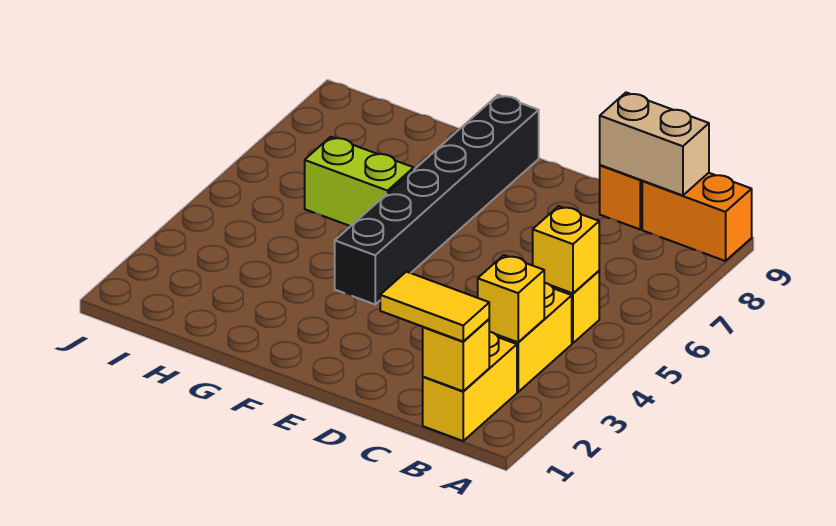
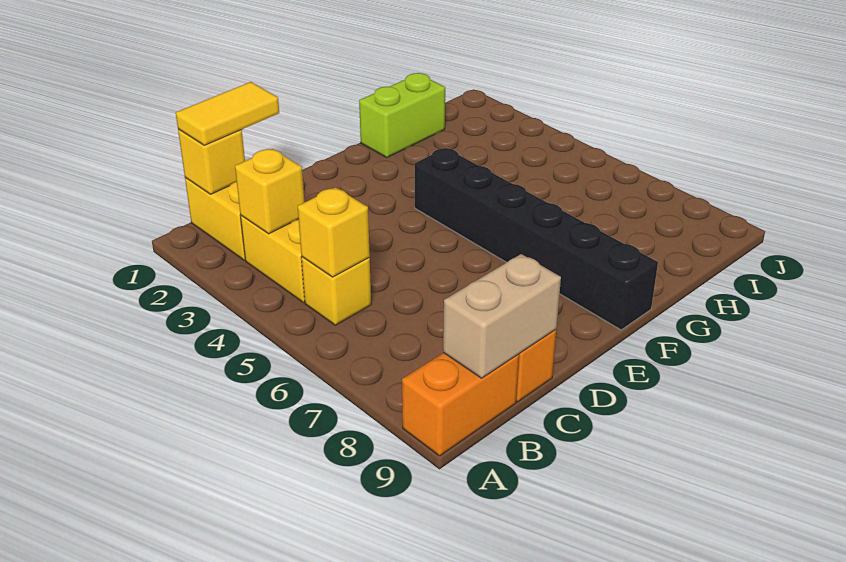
lime brick G6:H6 level 1 -> lime brick G1:H1 level 1

